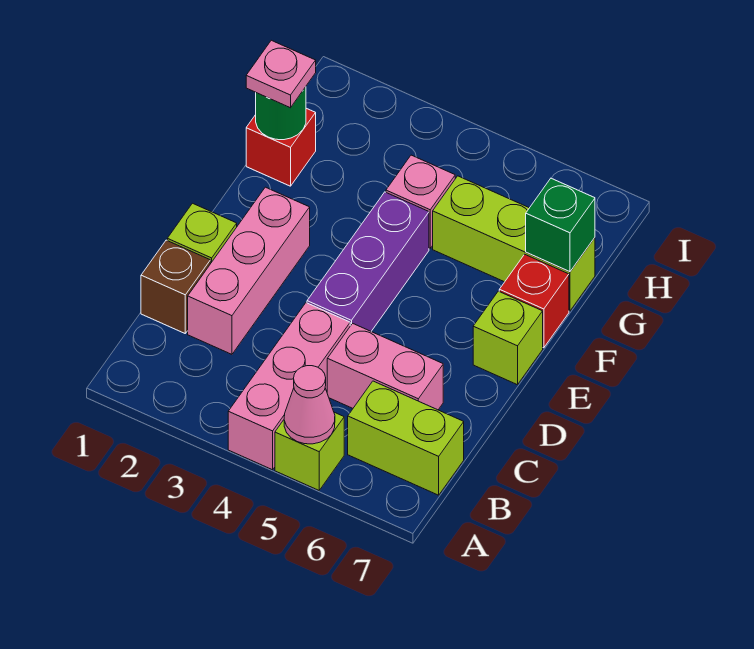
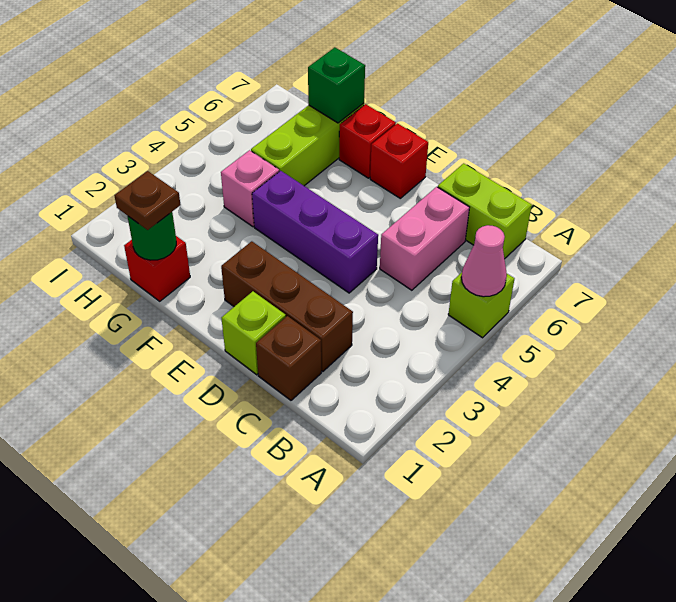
pink brick A4:C4 level 1 -> none
lime brick B6:B7 level 1 -> lime brick B7:C7 level 1
pink brick C2:E2 level 1 -> brown brick C2:E2 level 1
lime brick E7 level 1 -> red brick E7 level 1
pink plate G1 level 3 -> brown plate G1 level 3

